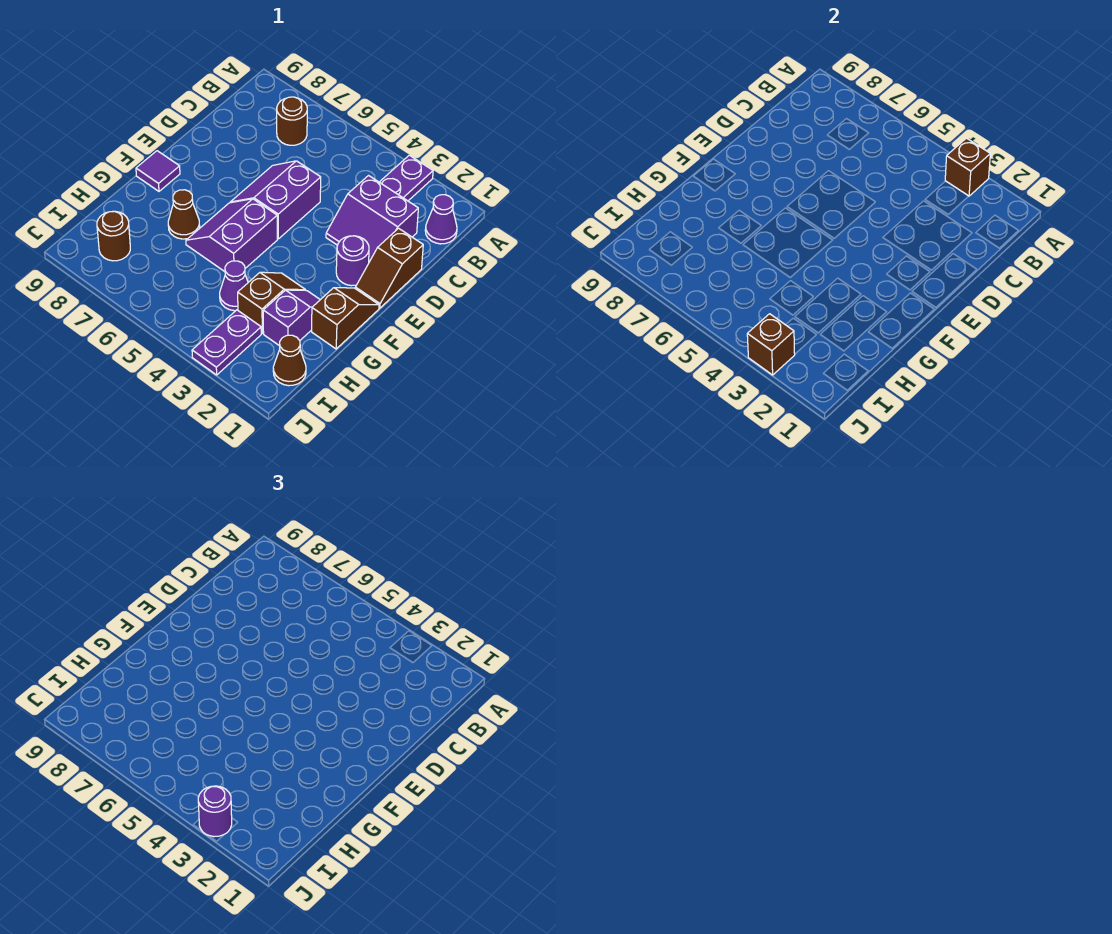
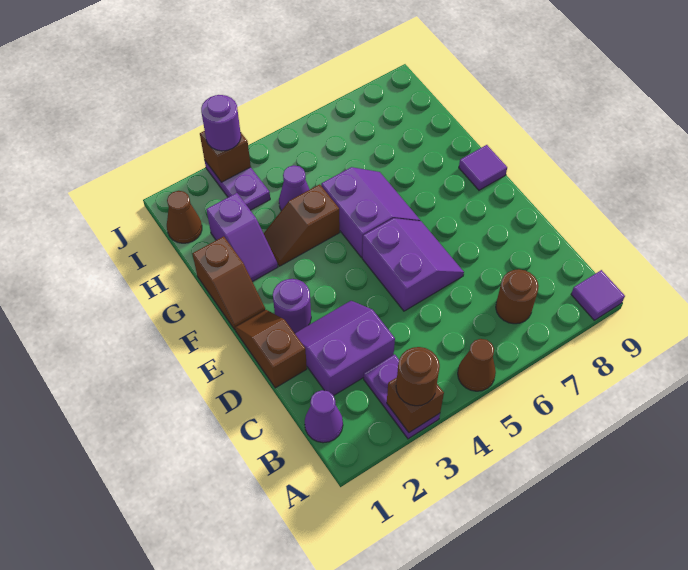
none -> purple tile A9 level 1
brown slope G3:H3 level 1 top H -> brown slope G3:G4 level 1 top 4
brown cone G7 level 1 -> brown cone A5 level 1
brown round brick I8 level 1 -> brown round brick A3 level 3

